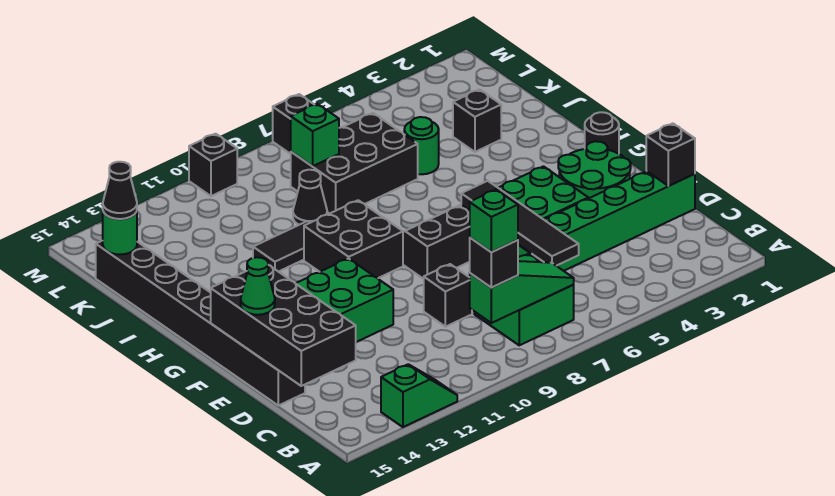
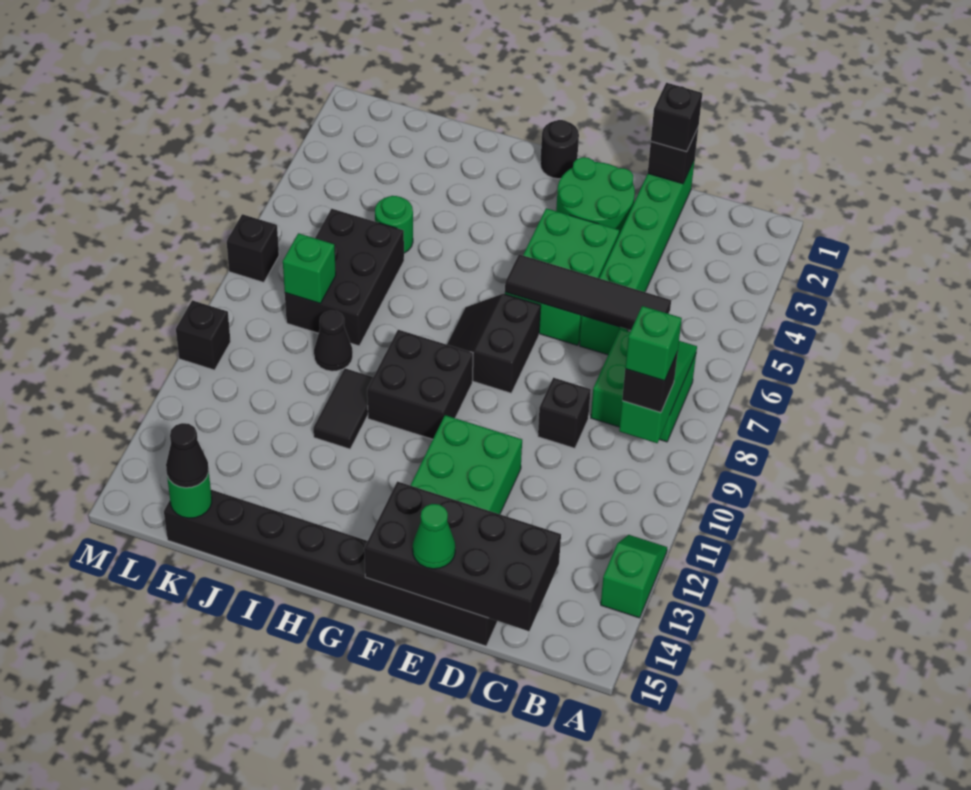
black brick J3 level 1 -> black brick D1 level 3

